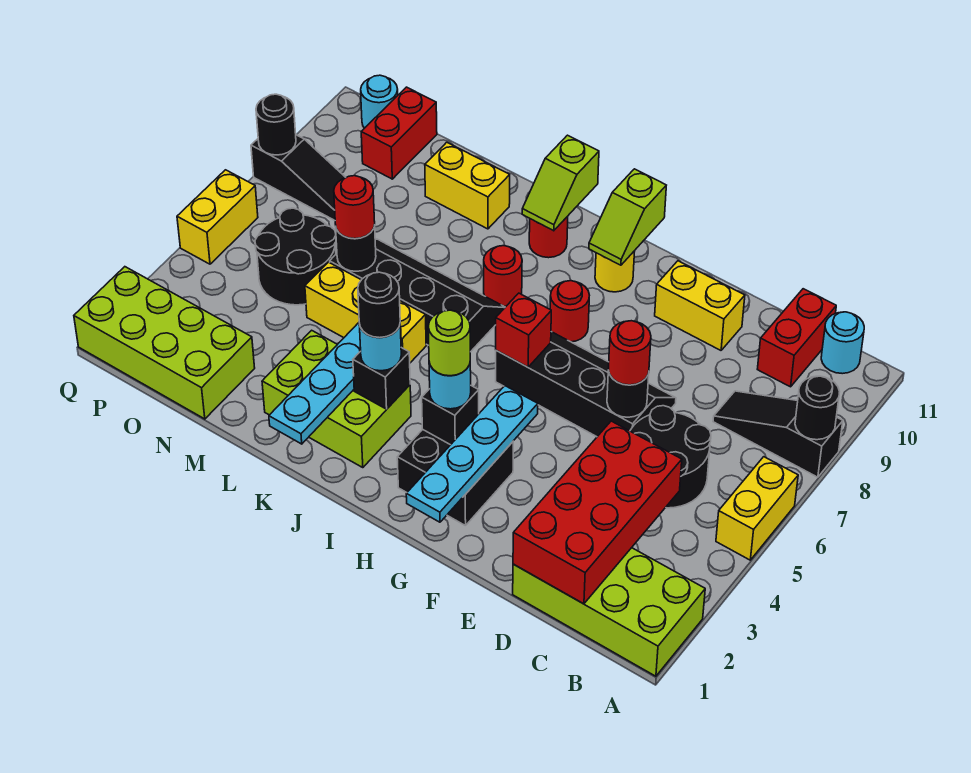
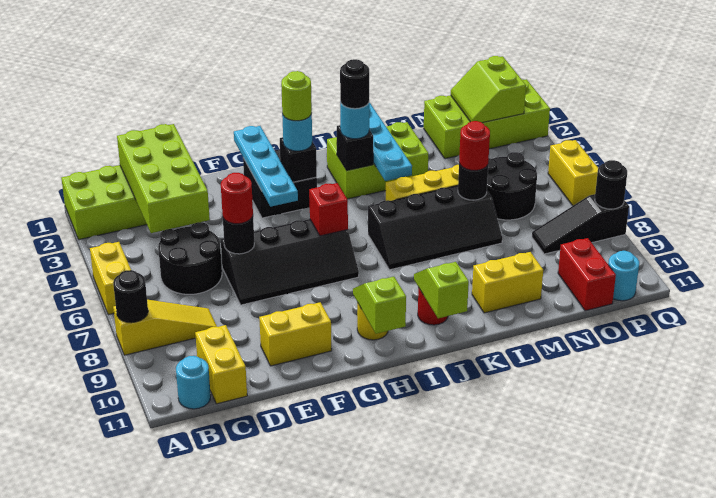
black slope A8:C8 level 1 top A -> yellow slope A8:C8 level 1 top A
red brick C1:D4 level 2 -> lime brick C1:D4 level 2
red brick C10:C11 level 1 -> yellow brick C10:C11 level 1
red round brick H8 level 1 -> none
red round brick J8 level 1 -> none
none -> lime slope O1:P2 level 2 top P

